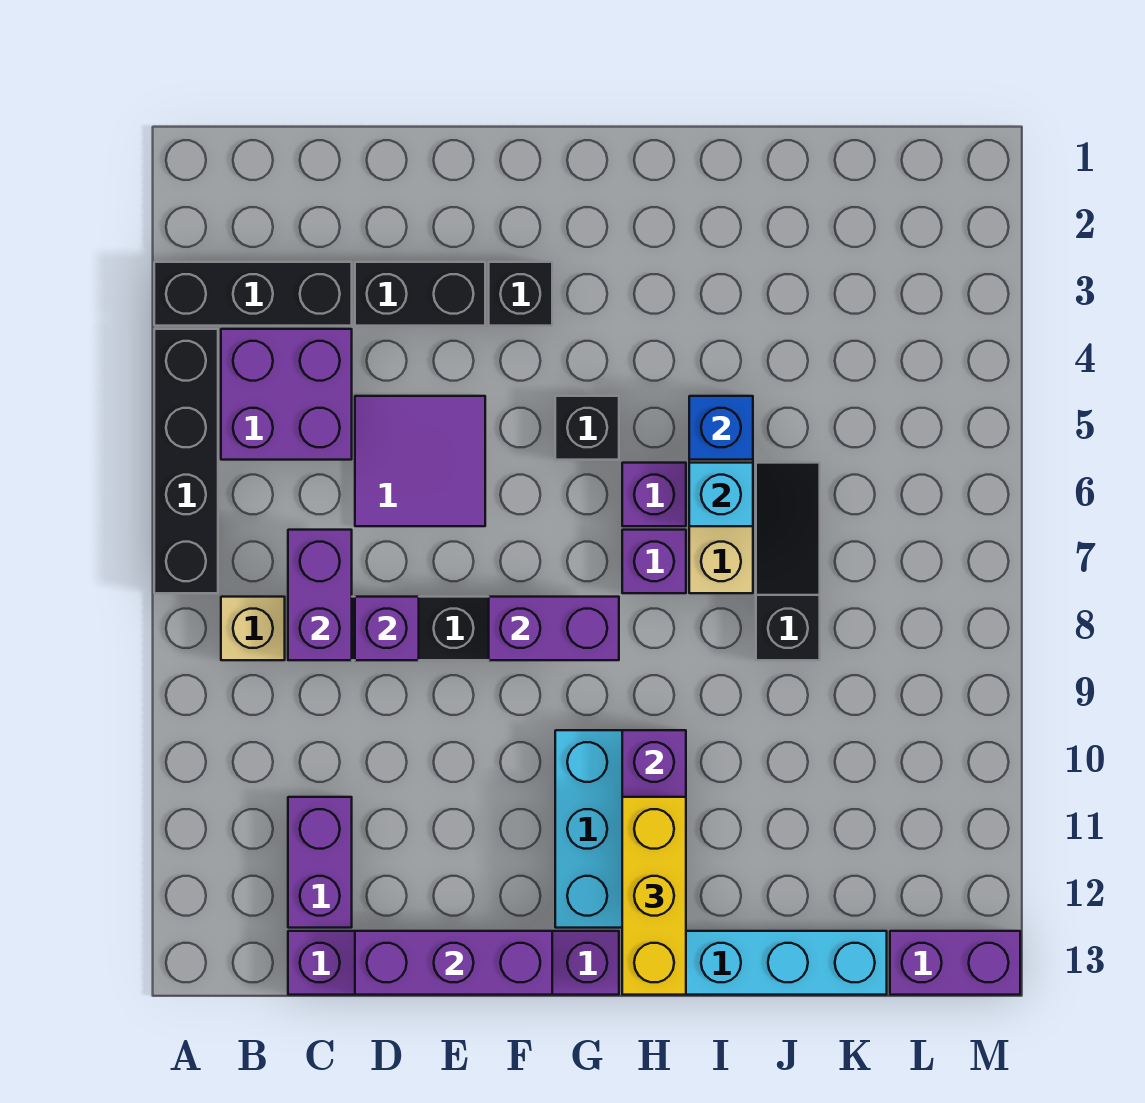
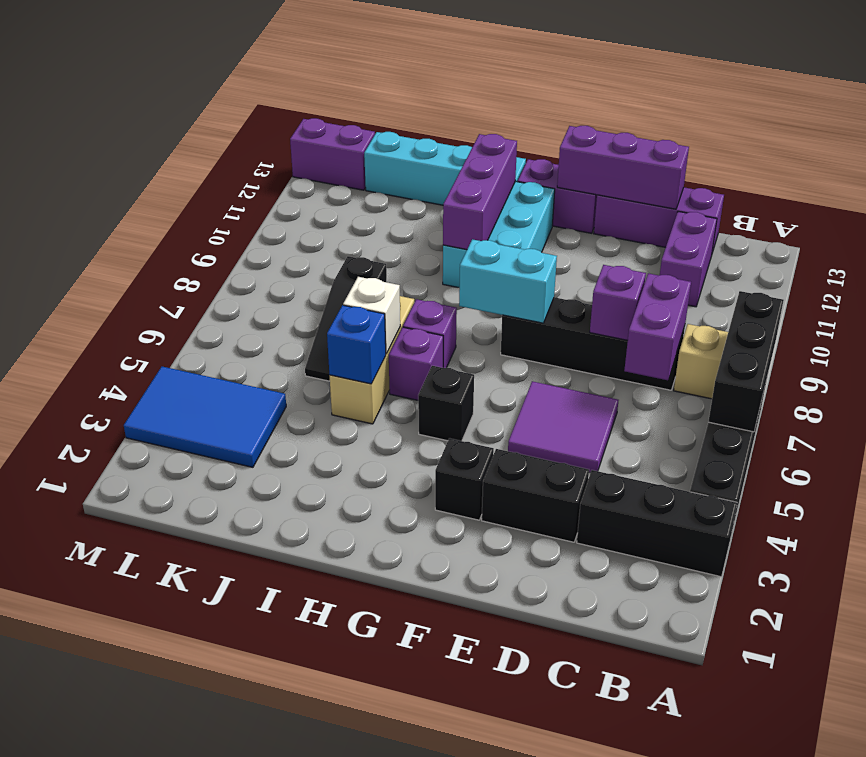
none -> black brick A6:A8 level 2
purple brick B4:C5 level 1 -> none
purple brick F8:G8 level 2 -> cyan brick F8:G8 level 2
yellow brick H11:H13 level 3 -> none
cyan brick I6 level 2 -> white brick I6 level 2
none -> blue tile K3:M4 level 1

